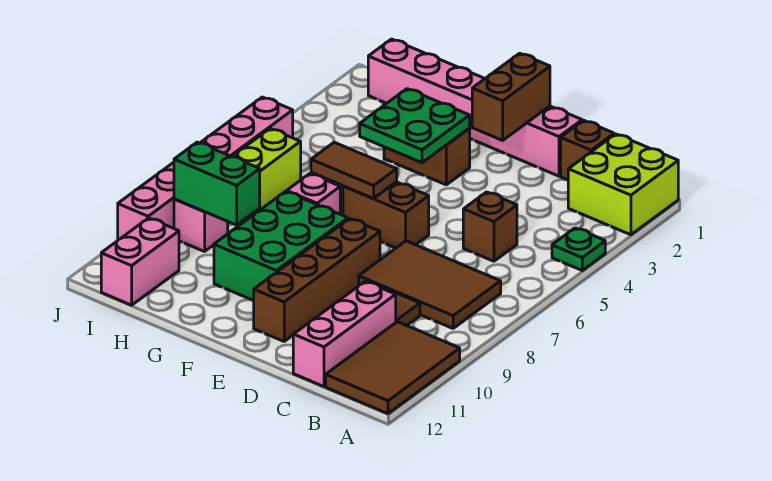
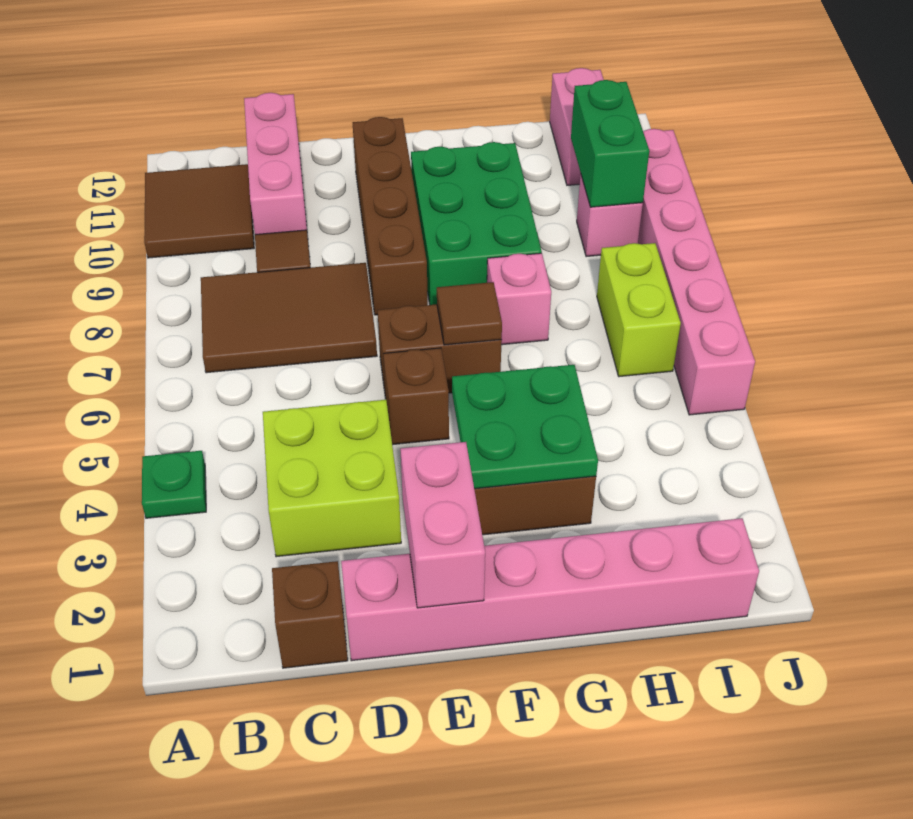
lime brick A1:B2 level 1 -> lime brick C3:D4 level 1
brown tile A10:B12 level 1 -> brown tile A10:B11 level 1
brown brick C5 level 1 -> brown brick E5 level 1
brown brick E1:E2 level 2 -> pink brick E1:E2 level 2
brown tile F6:G6 level 2 -> brown tile F6 level 2
green brick H9:I9 level 2 -> green brick I9:I10 level 2

